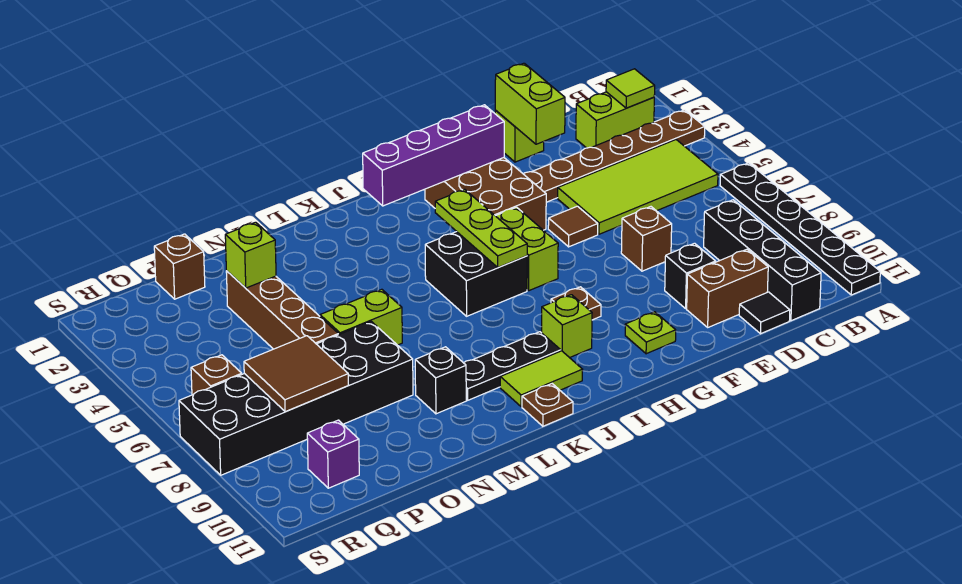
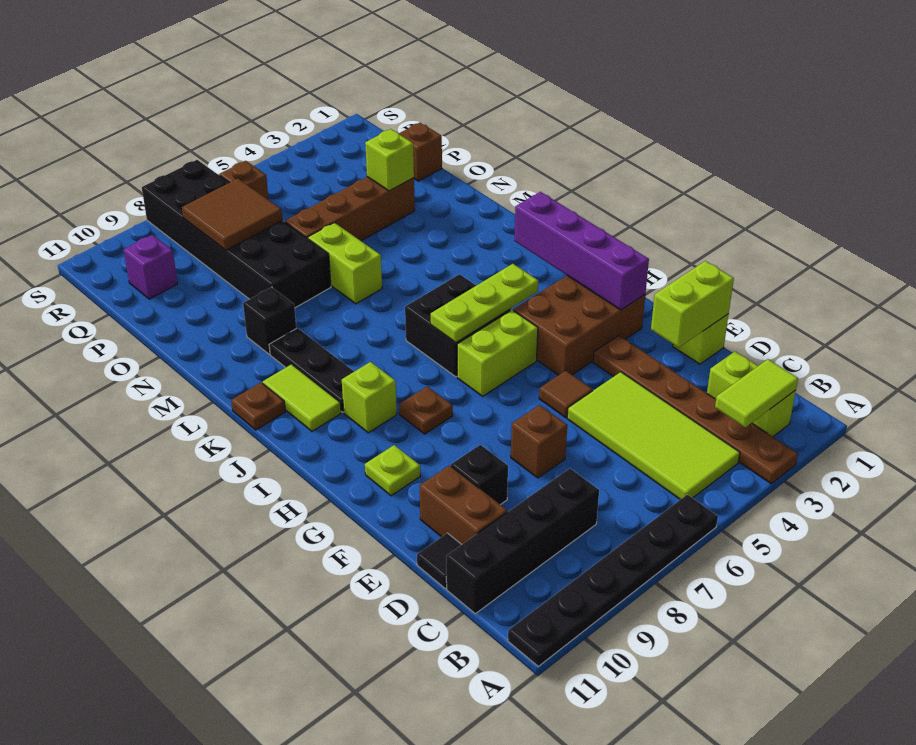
lime tile B2 level 2 -> lime tile B2:B3 level 2

